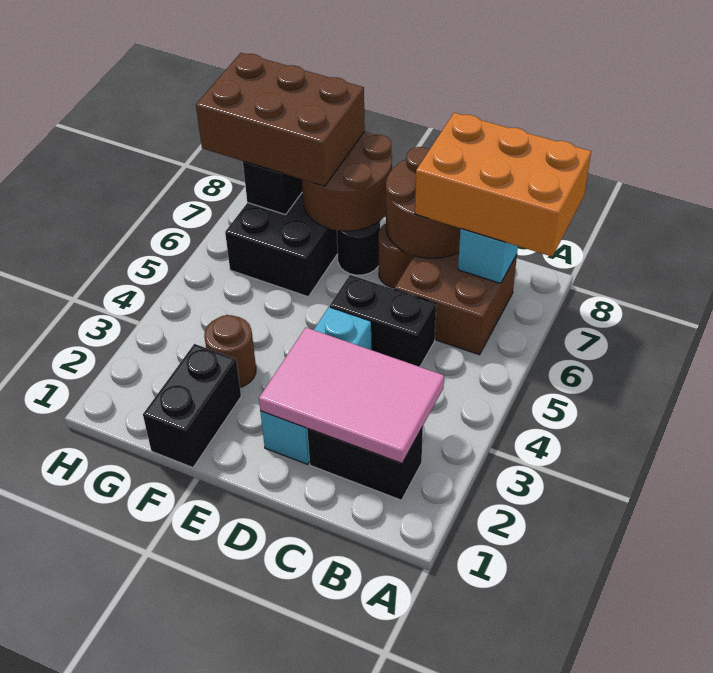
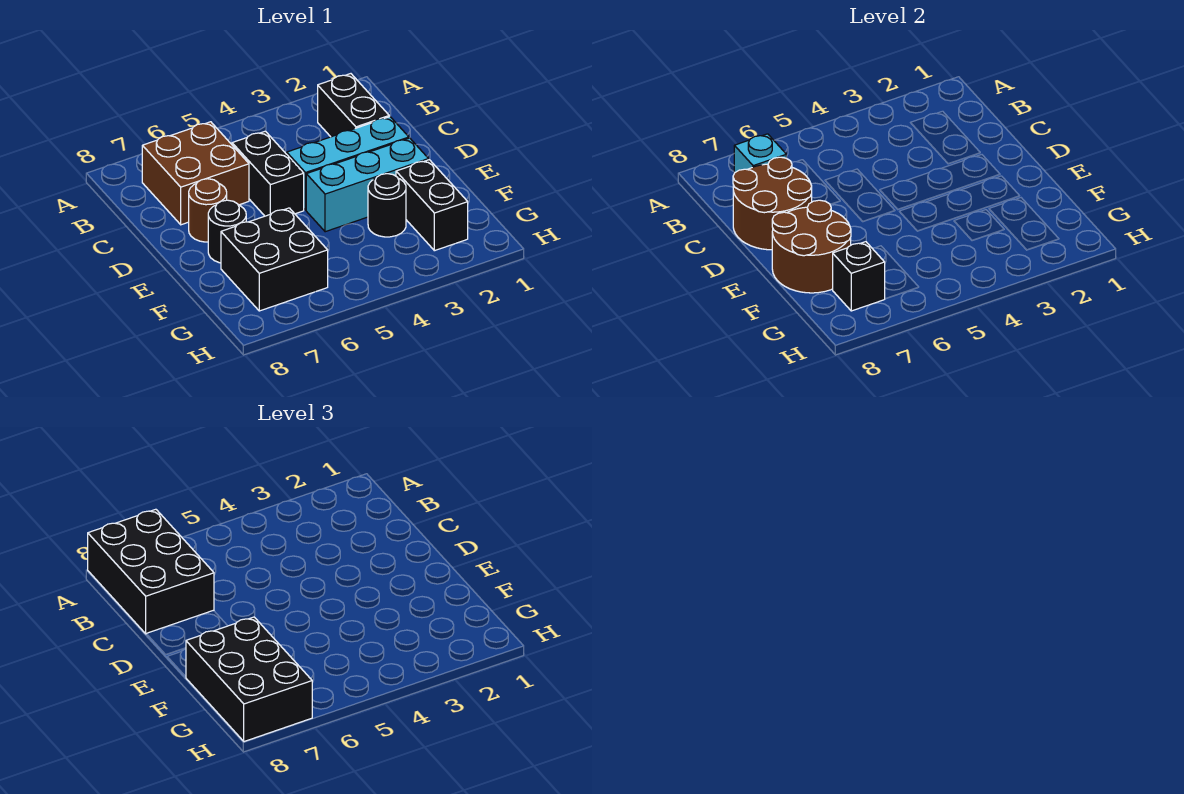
orange brick A7:C8 level 3 -> black brick A7:C8 level 3
pink tile B2:D3 level 2 -> none
none -> cyan brick E2:E4 level 1
black brick F1:F2 level 1 -> black brick F2:G2 level 1
brown round brick F3 level 1 -> black round brick F3 level 1
brown brick F7:H8 level 3 -> black brick F7:H8 level 3

